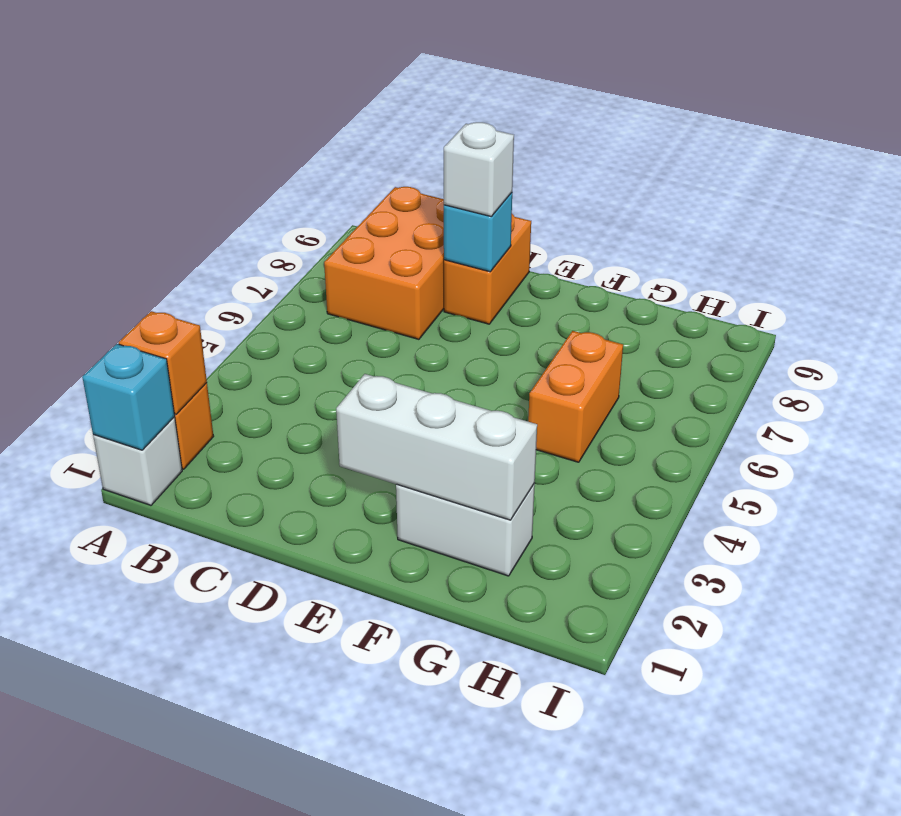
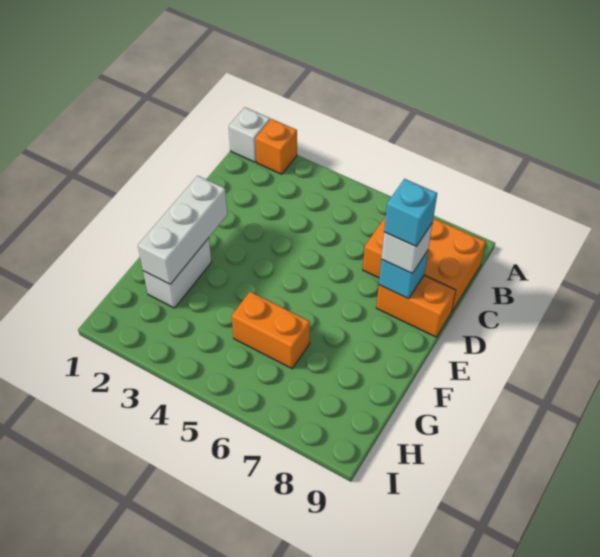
cyan brick A1 level 2 -> cyan brick D8 level 4
orange brick A2 level 2 -> none

